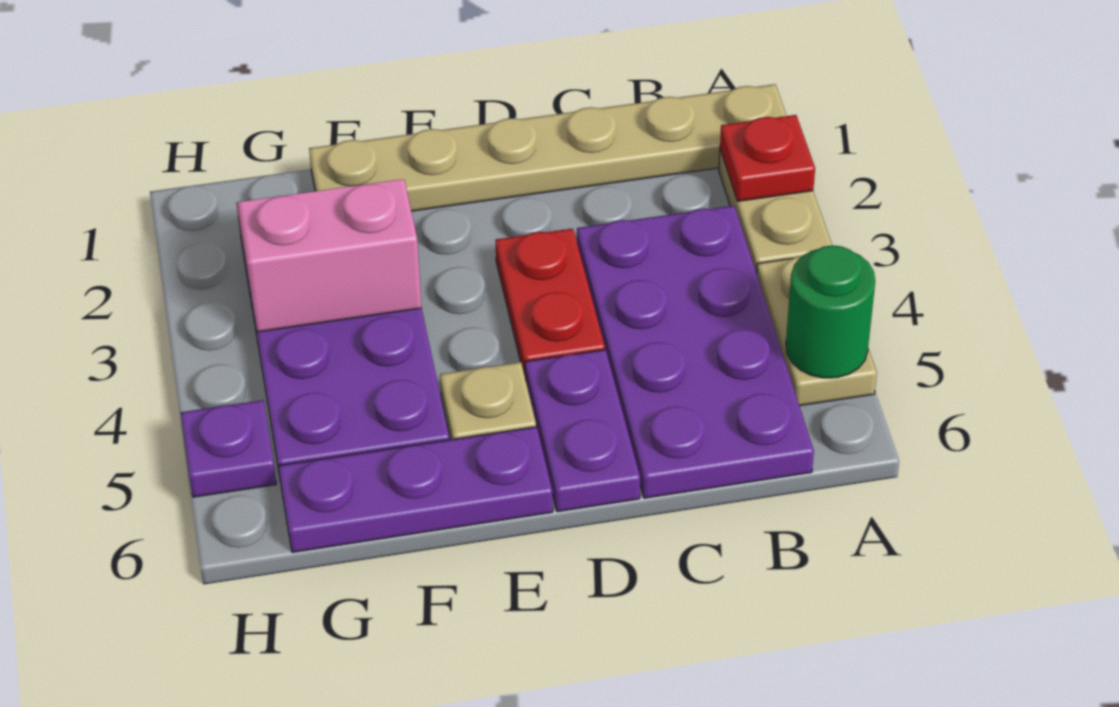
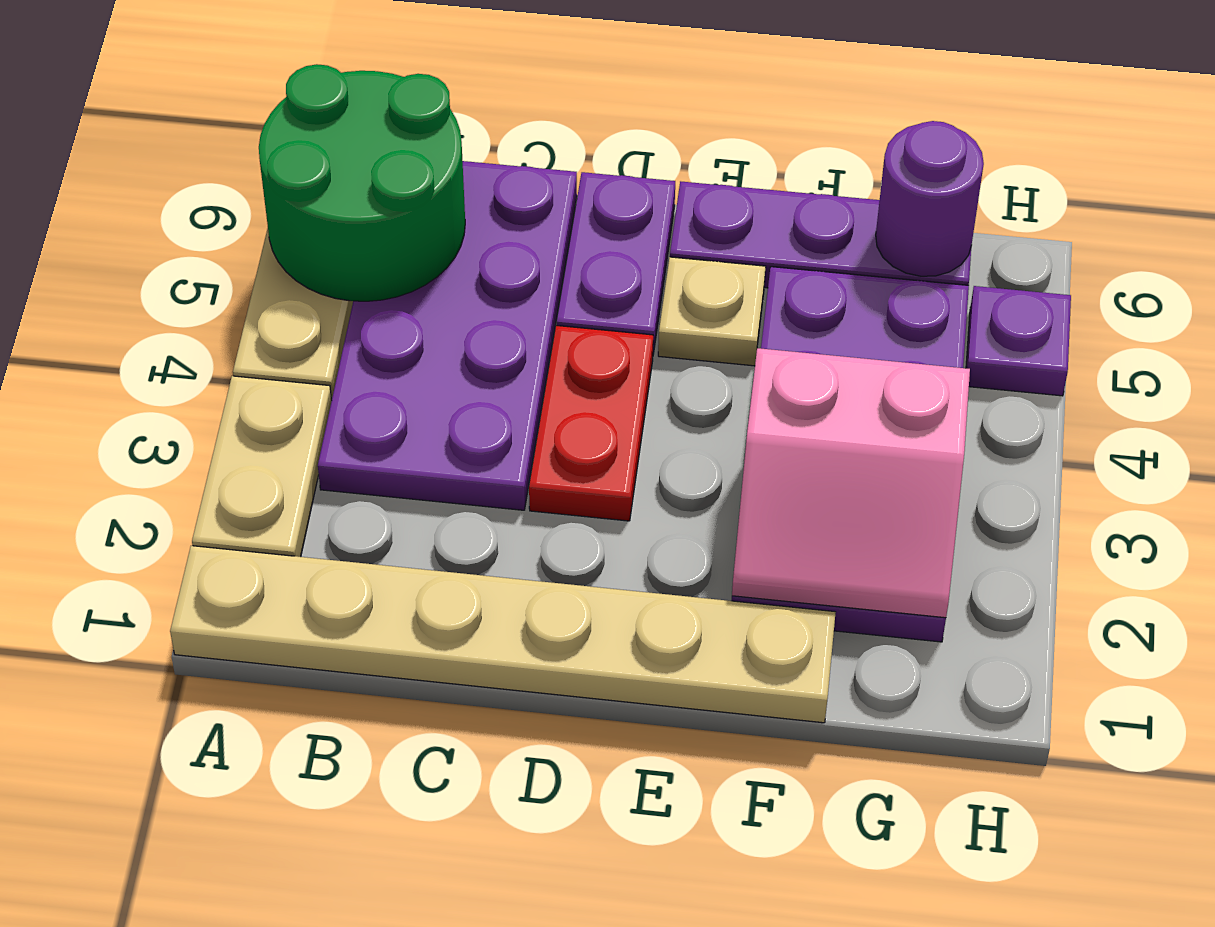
red plate A2 level 2 -> none
green round brick A5 level 2 -> green round brick A5:B6 level 2
none -> purple round brick G6 level 2

